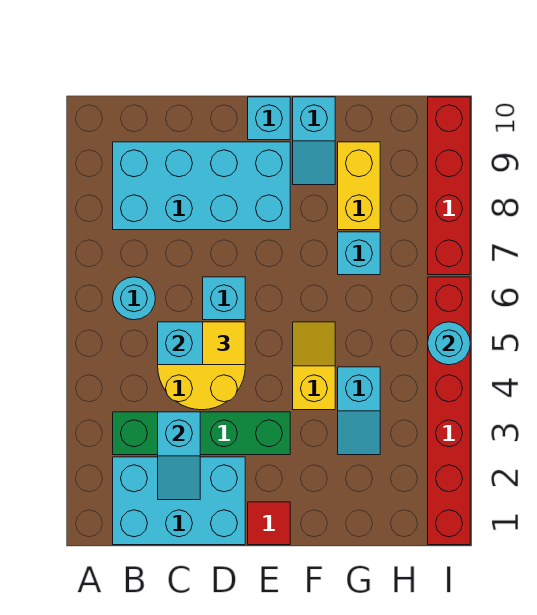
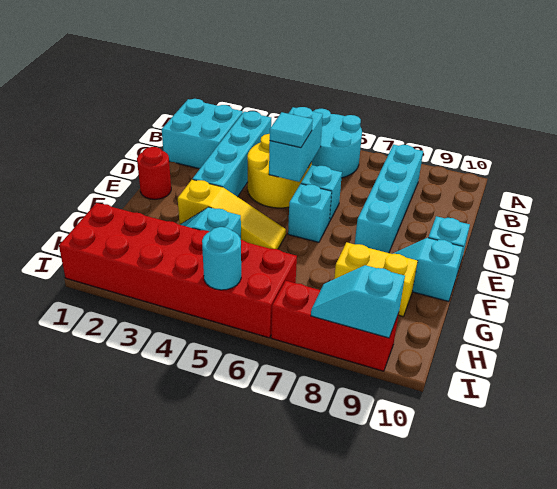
cyan brick B1:D2 level 1 -> cyan brick B1:C2 level 1
green brick B3:E3 level 1 -> cyan brick B3:E3 level 1
cyan round brick B6 level 1 -> cyan round brick A5:B6 level 1
cyan brick B8:E9 level 1 -> cyan brick B8:E8 level 1
cyan slope C2:C3 level 2 top 3 -> cyan slope I8:I9 level 2 top 9
yellow tile D5 level 3 -> cyan tile D5 level 3
red tile E1 level 1 -> red round brick E1 level 1
yellow slope F4:F5 level 1 top 4 -> yellow slope F3:F5 level 1 top 3
cyan brick G7 level 1 -> cyan brick E6 level 1
red brick I1:I6 level 1 -> red brick H1:I6 level 1
red brick I7:I10 level 1 -> red brick I7:I9 level 1

